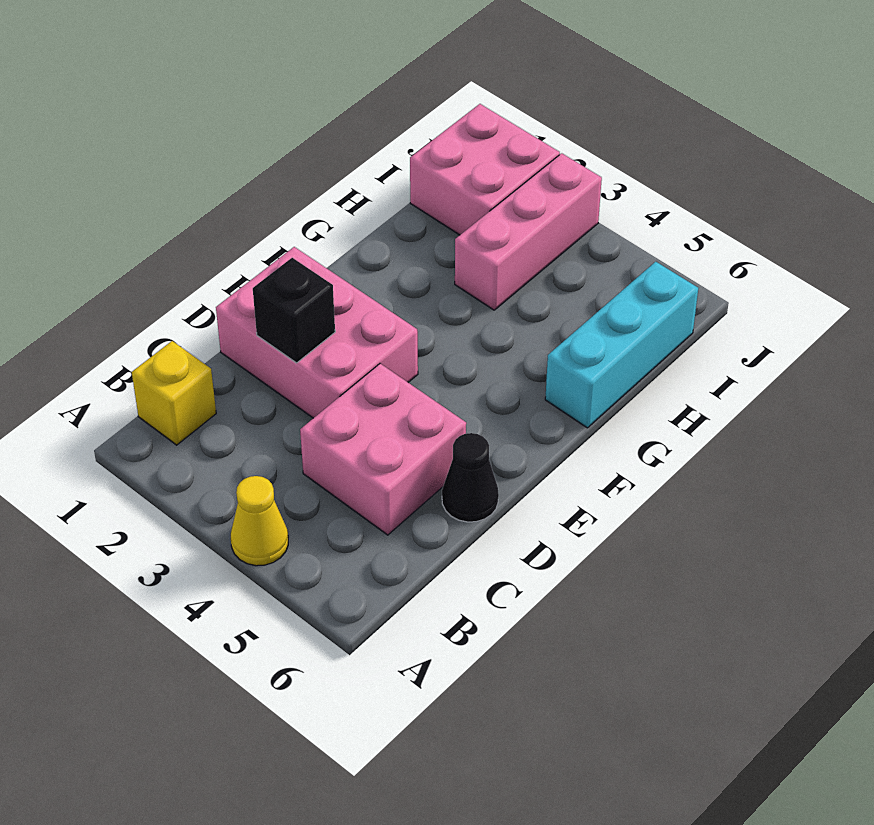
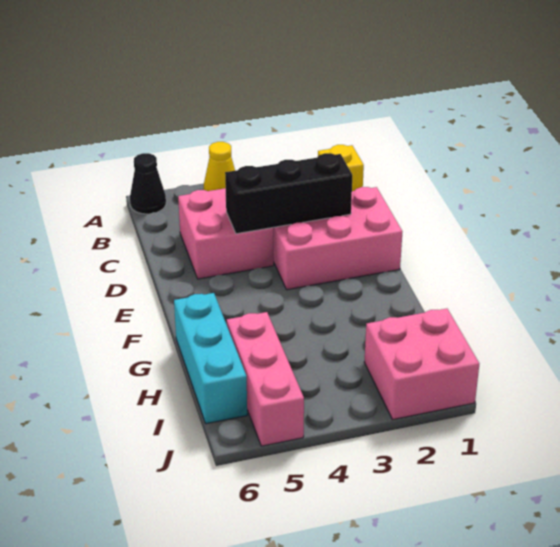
black brick D2 level 2 -> black brick D2:D4 level 2
black cone D6 level 1 -> black cone A6 level 1
pink brick H3:J3 level 1 -> pink brick H5:J5 level 1

